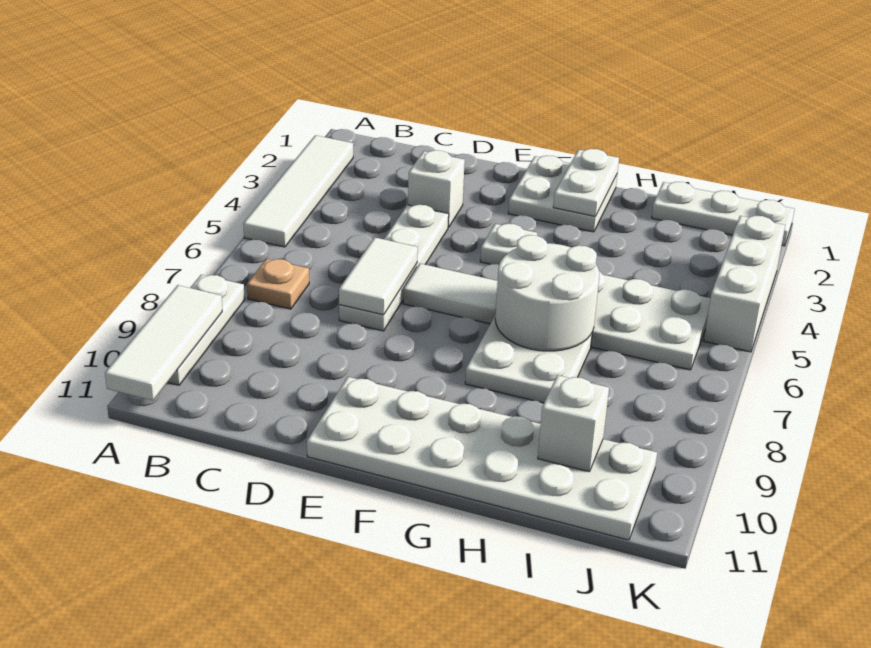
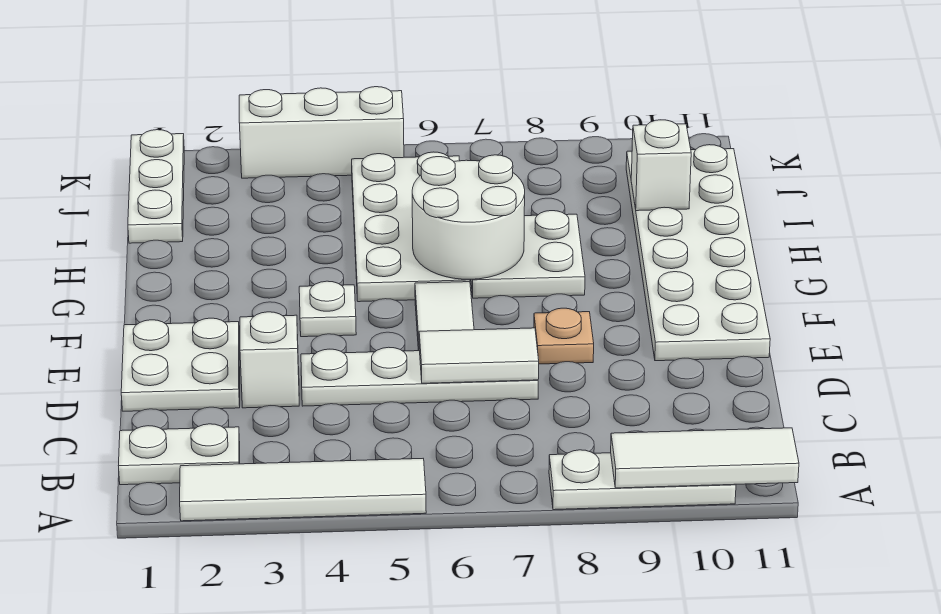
tan plate B7 level 1 -> tan plate E8 level 1
white plate F1:G2 level 1 -> white plate D1:E2 level 1
white plate G1:G2 level 2 -> white plate B1:B2 level 1

